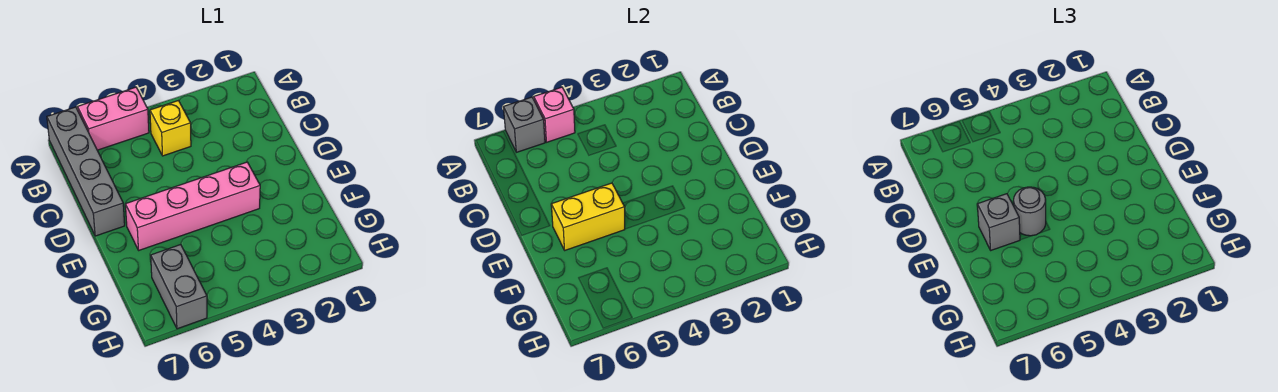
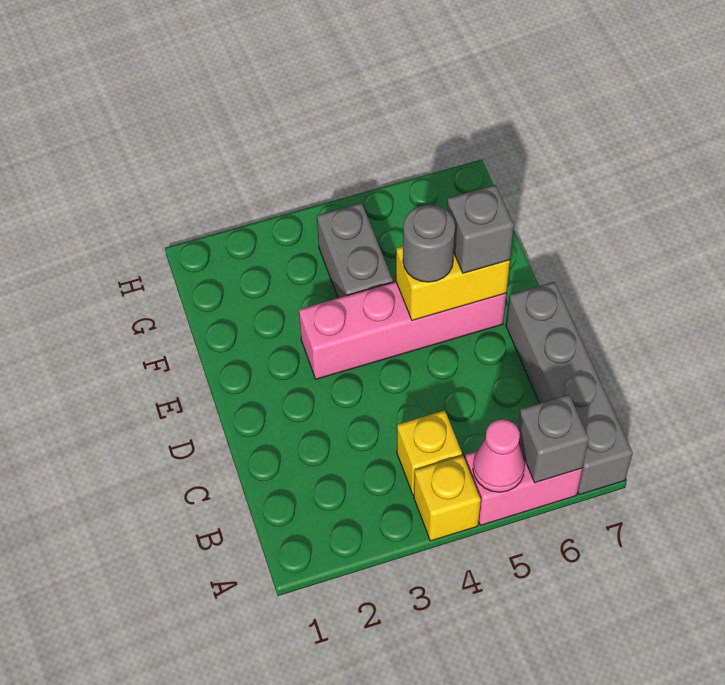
none -> yellow brick A4 level 1
pink brick A5 level 2 -> pink cone A5 level 2
grey brick G6:H6 level 1 -> grey brick F4:G4 level 1

